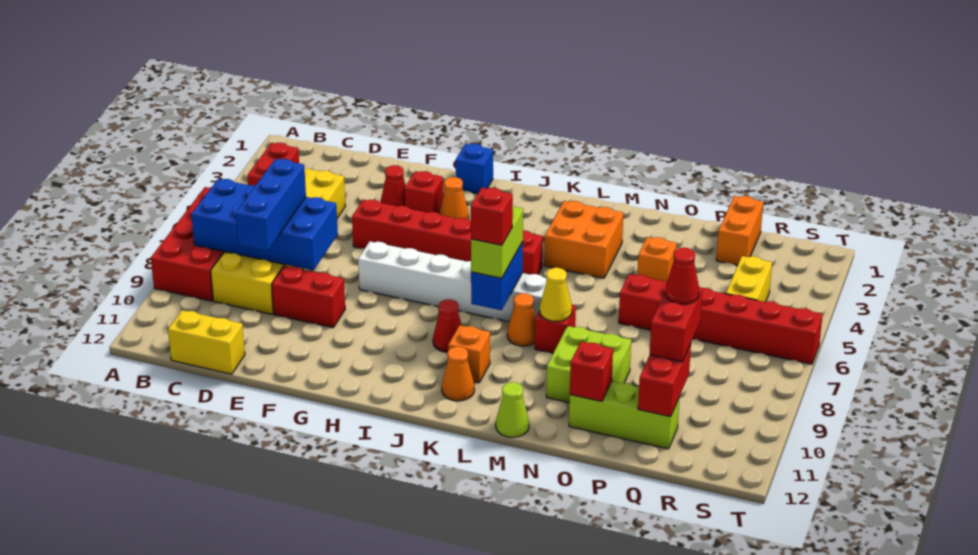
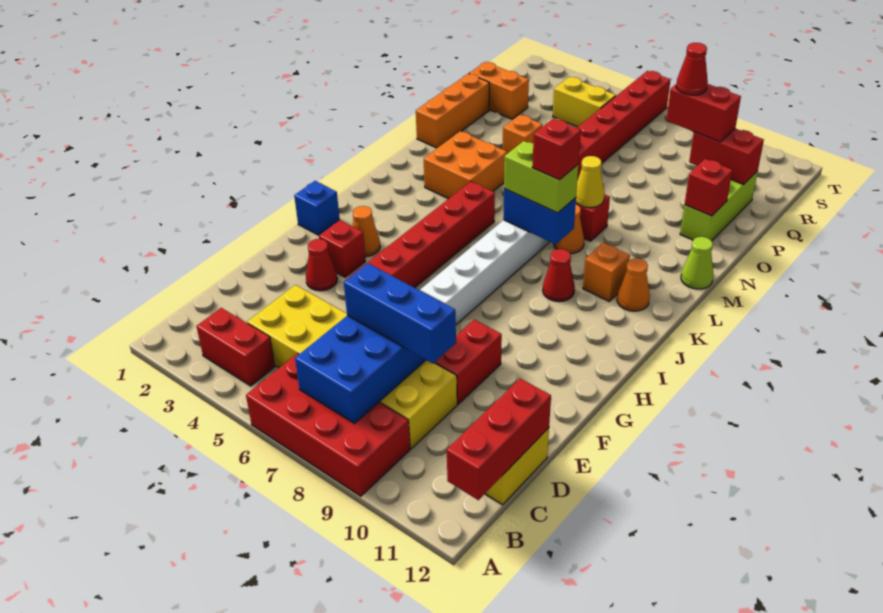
none -> red brick B12:D12 level 2
none -> orange brick N1:P1 level 1
lime brick N9:O10 level 1 -> none

